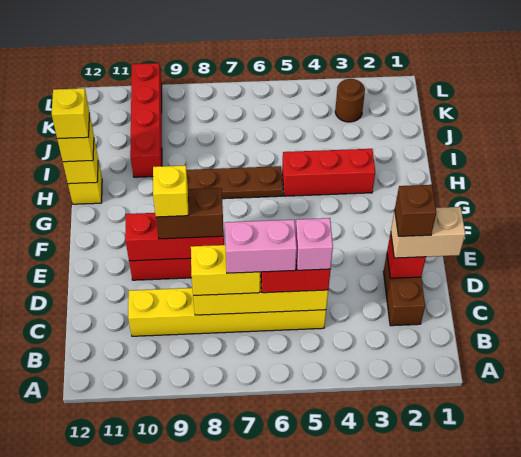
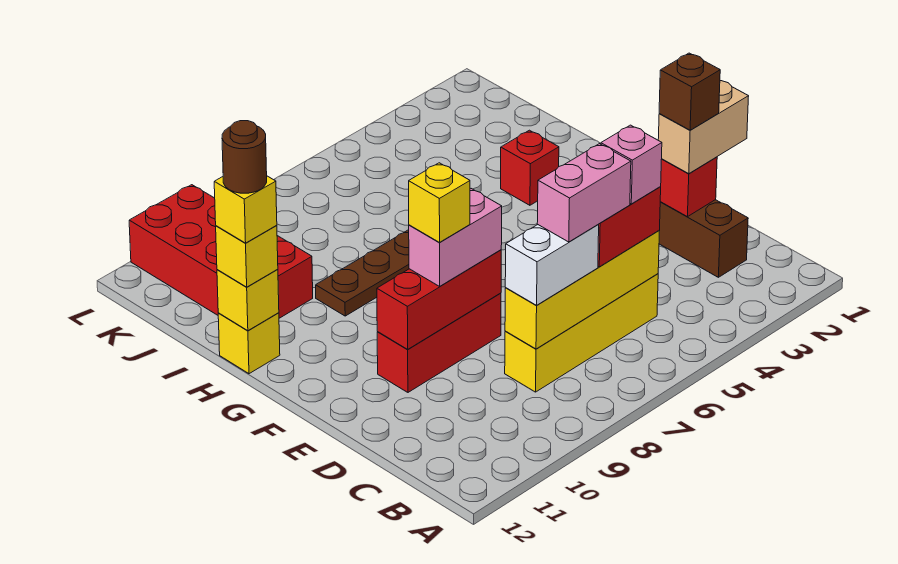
yellow brick C5:C10 level 1 -> yellow brick C5:C8 level 1
yellow brick C7:C8 level 3 -> white brick C7:C8 level 3
brown brick E8:E9 level 3 -> pink brick E8:E9 level 3
red brick H3:H5 level 1 -> red brick H3 level 1
red brick I10:L10 level 1 -> red brick I10:L11 level 1
brown round brick K3 level 1 -> brown round brick H12 level 5

